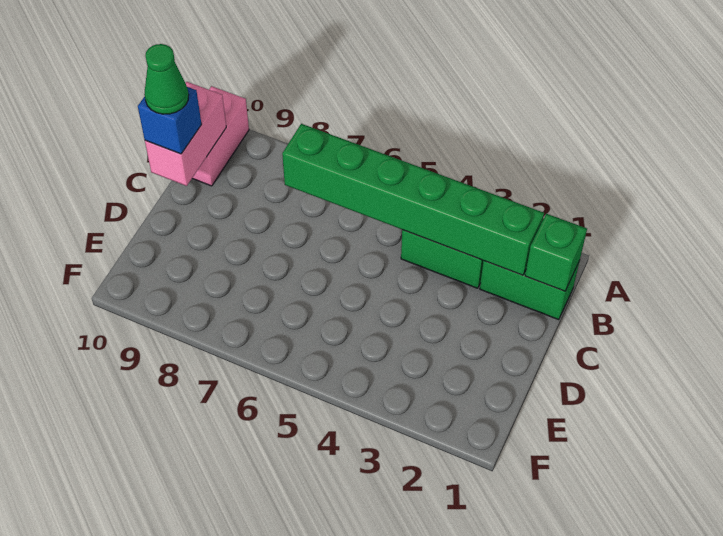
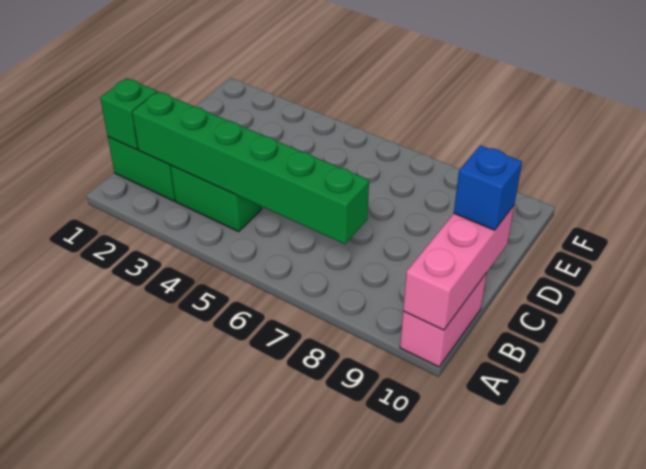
pink brick B10:C10 level 2 -> pink brick A10:C10 level 2
green cone C10 level 4 -> none

